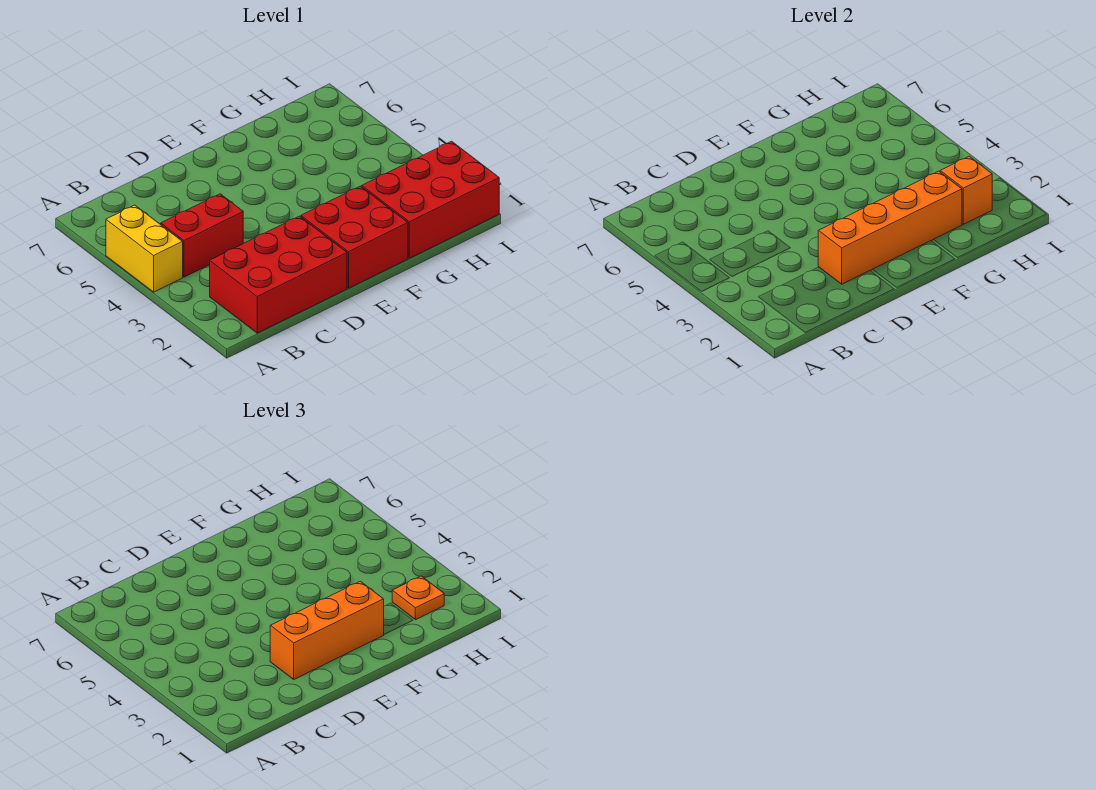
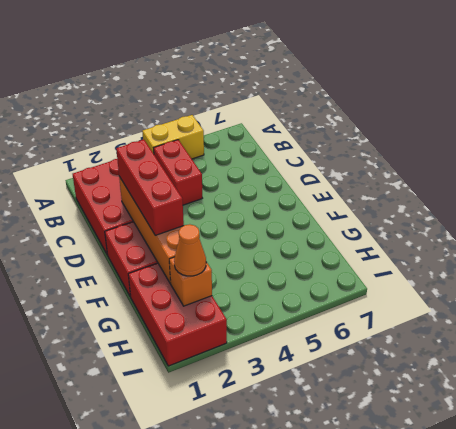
orange brick D2:F2 level 3 -> red brick D2:F2 level 3
orange plate H2 level 3 -> orange cone H2 level 3

